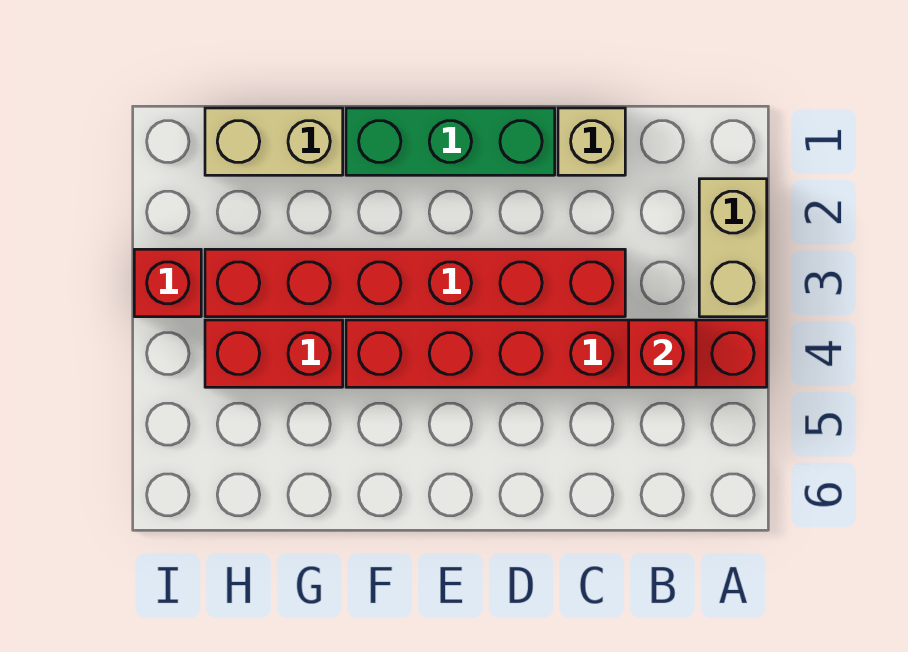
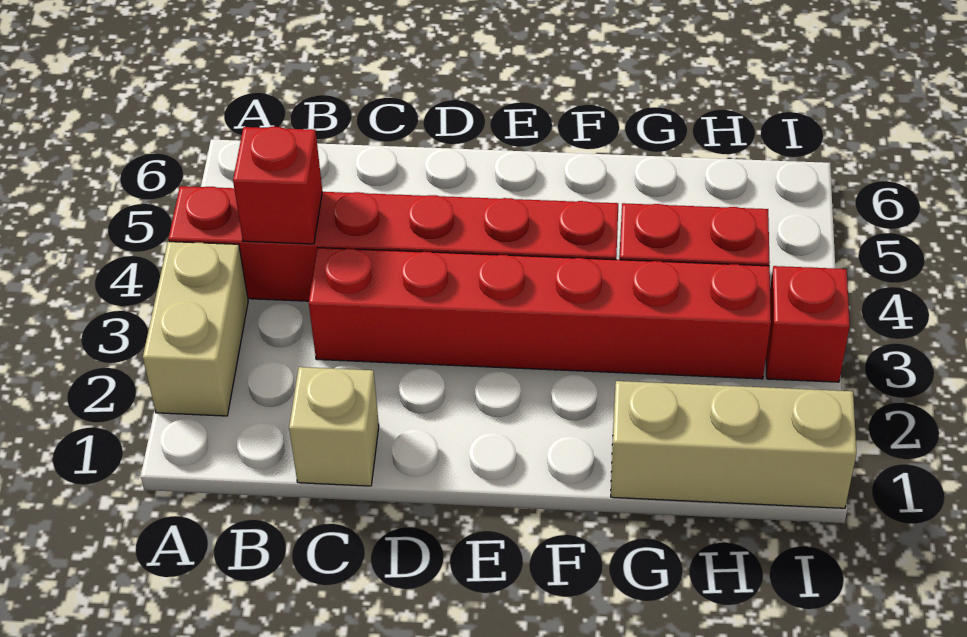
green brick D1:F1 level 1 -> none
tan brick G1:H1 level 1 -> tan brick G1:I1 level 1

